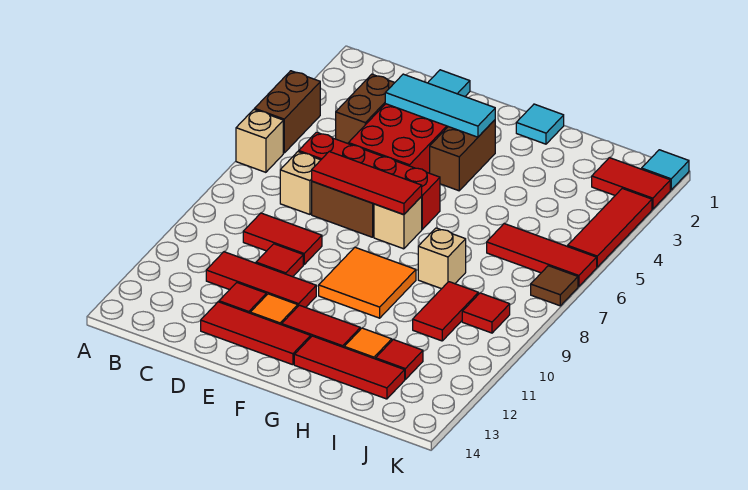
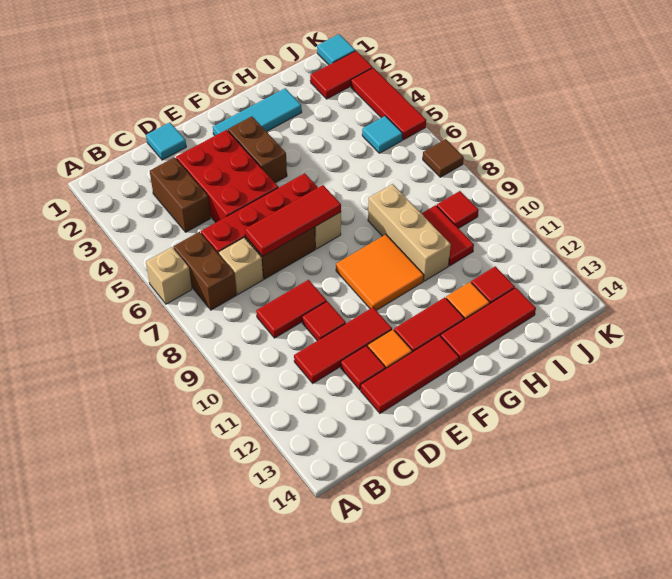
brown brick A4:A5 level 1 -> brown brick B6:B7 level 1
cyan tile D3:F3 level 2 -> cyan tile F2:H2 level 1
cyan tile G1 level 1 -> cyan tile J5 level 1
tan brick H8 level 1 -> tan brick H8:H10 level 1
red tile I6:K6 level 1 -> none

